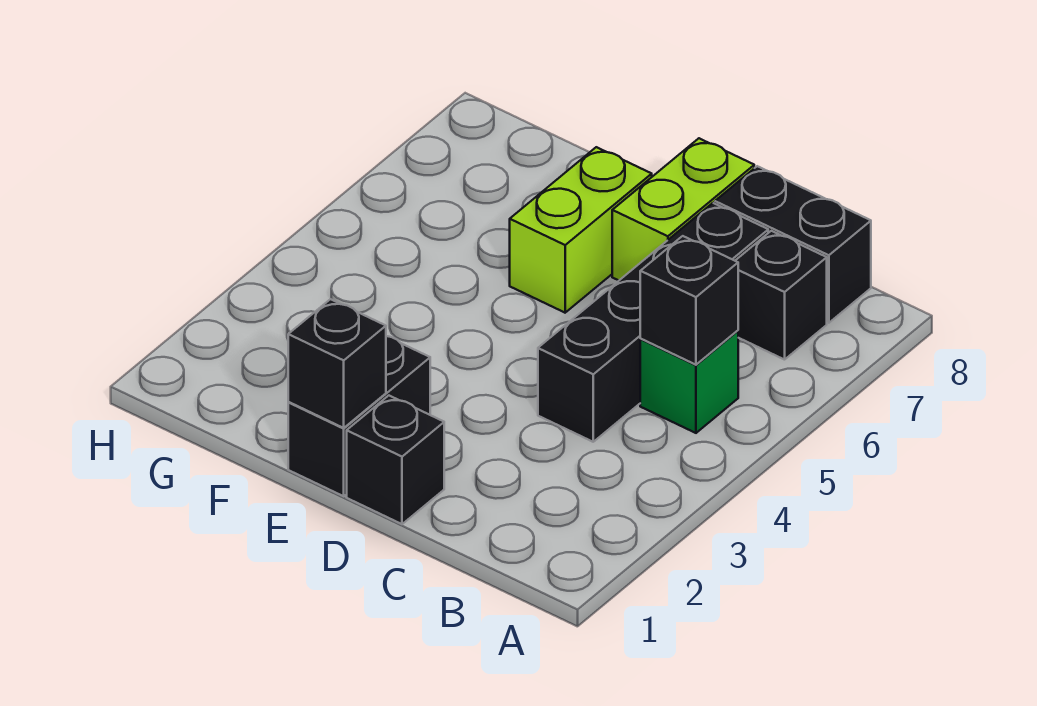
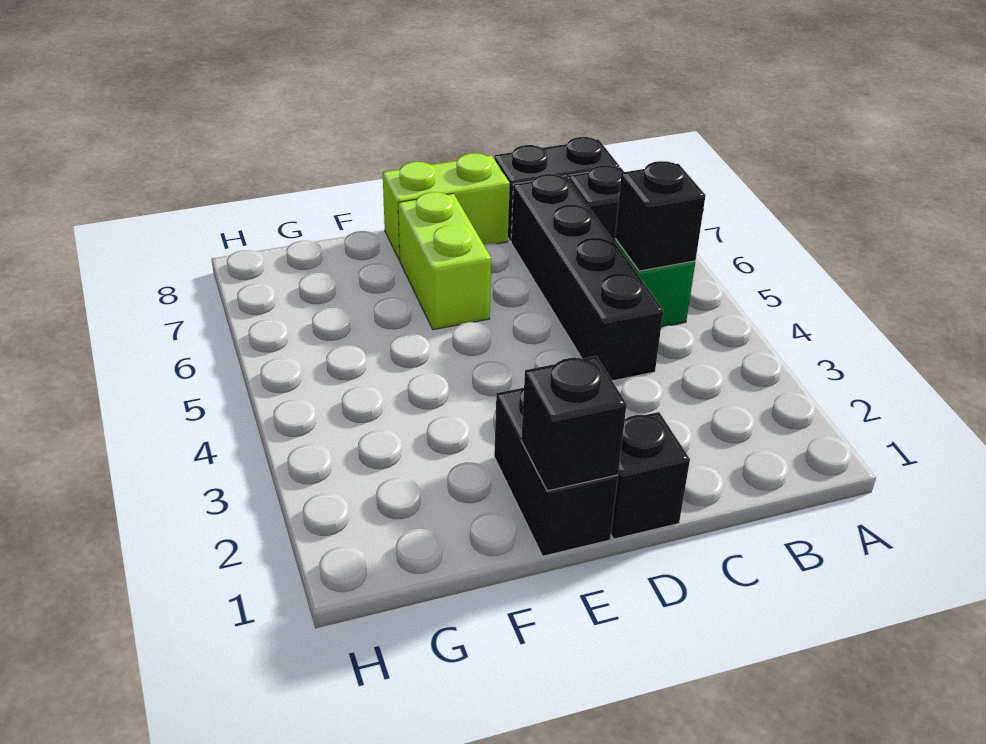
lime brick D7:D8 level 1 -> lime brick D8:E8 level 1

